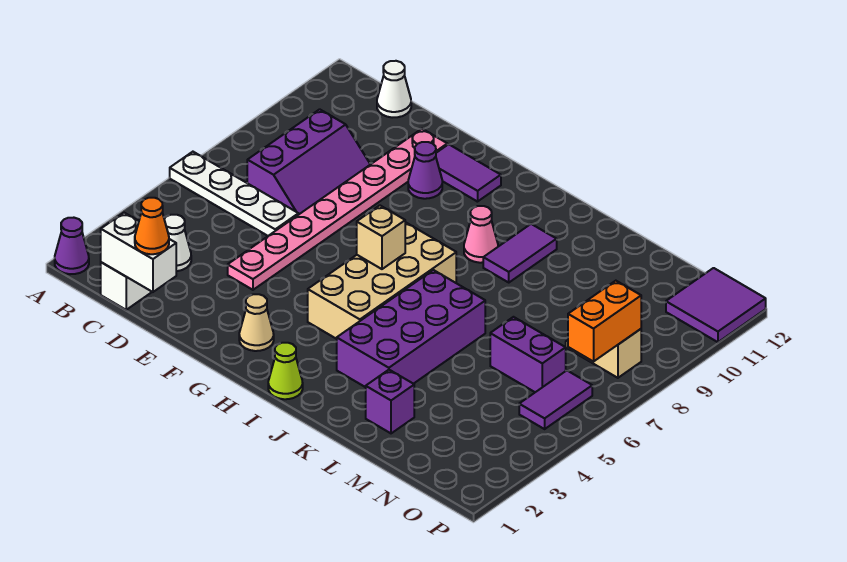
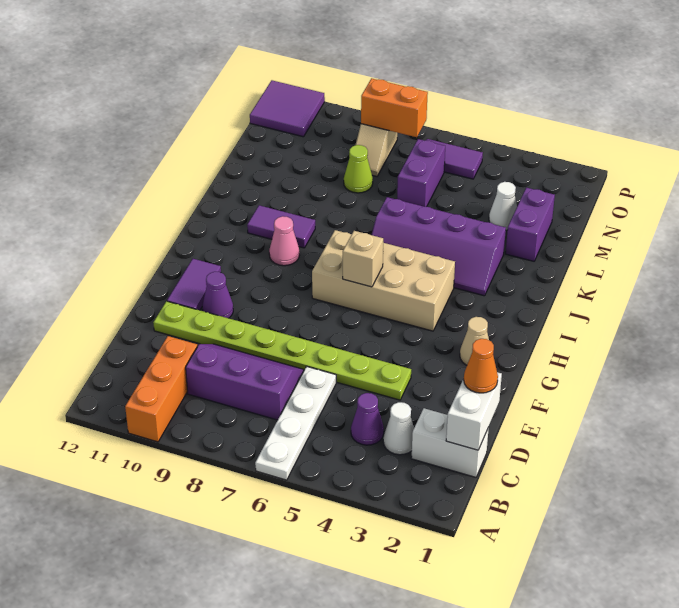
purple cone A1 level 1 -> purple cone C4 level 1
none -> orange brick A10:C10 level 1
white cone C12 level 1 -> white cone M3 level 1
pink plate E4:E11 level 1 -> lime plate E4:E11 level 1
lime cone I1 level 1 -> lime cone M8 level 1
purple brick J3:K6 level 1 -> purple slope J3:K6 level 1 top K
purple brick L2 level 1 -> purple brick L2:M2 level 1

